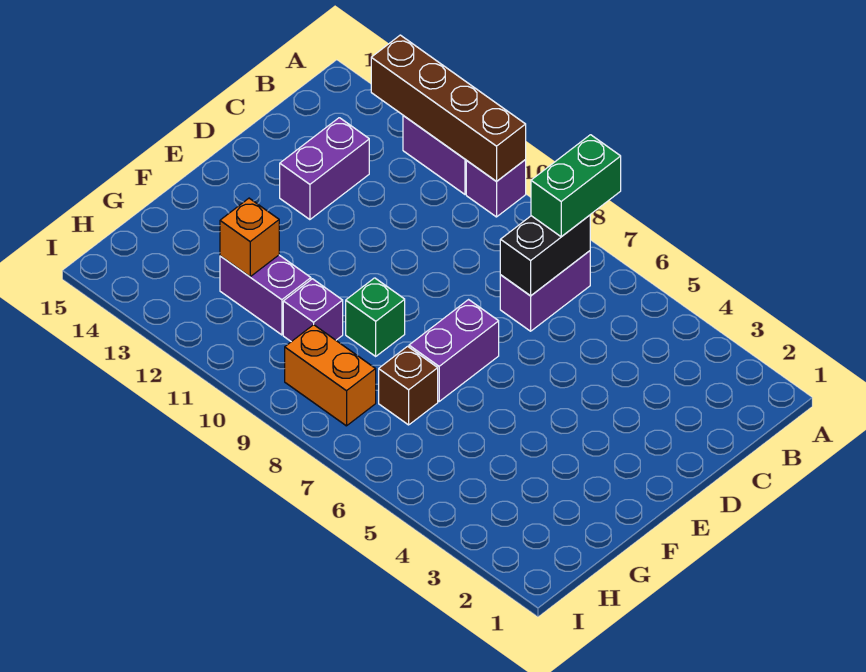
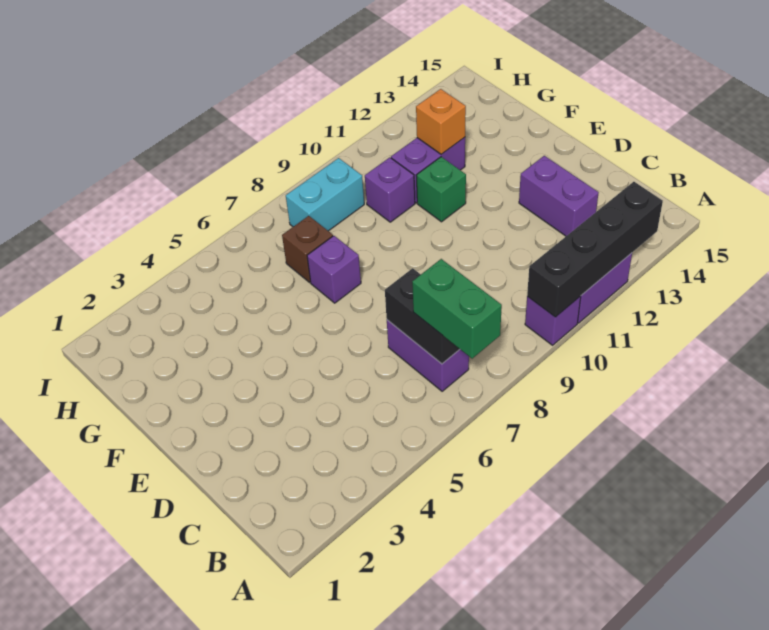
brown brick A10:A13 level 2 -> black brick A10:A13 level 2
purple brick E7:F7 level 1 -> purple brick F7 level 1
green brick F9 level 1 -> green brick F11 level 1
orange brick H8:H9 level 1 -> cyan brick H8:H9 level 1

